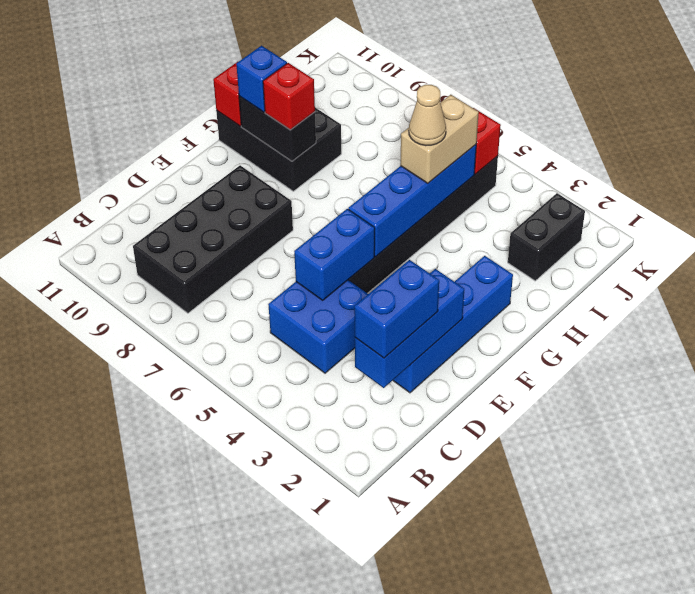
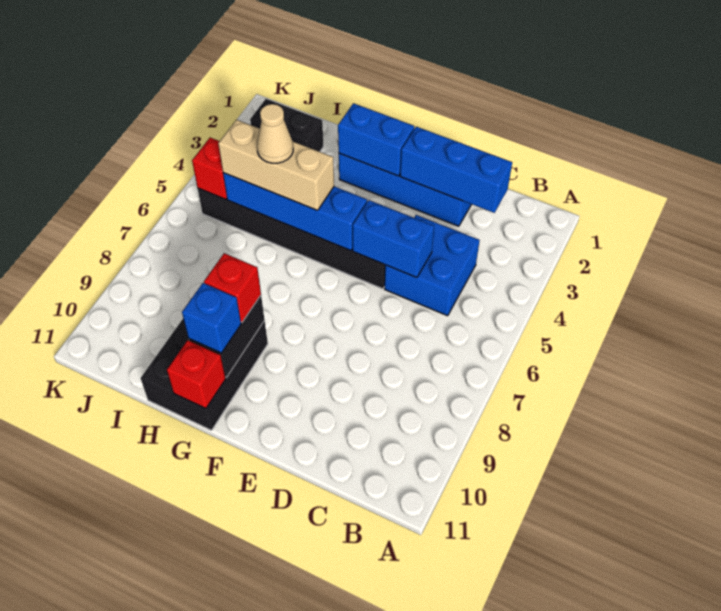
black brick B8:E9 level 1 -> none
blue brick C2:D2 level 3 -> blue brick F2:G2 level 2
tan brick H5:I5 level 3 -> tan brick G5:I5 level 3

